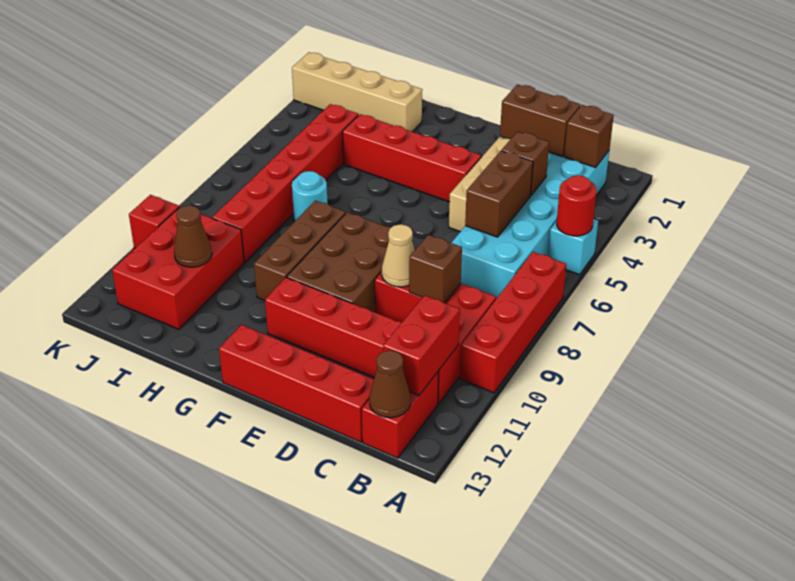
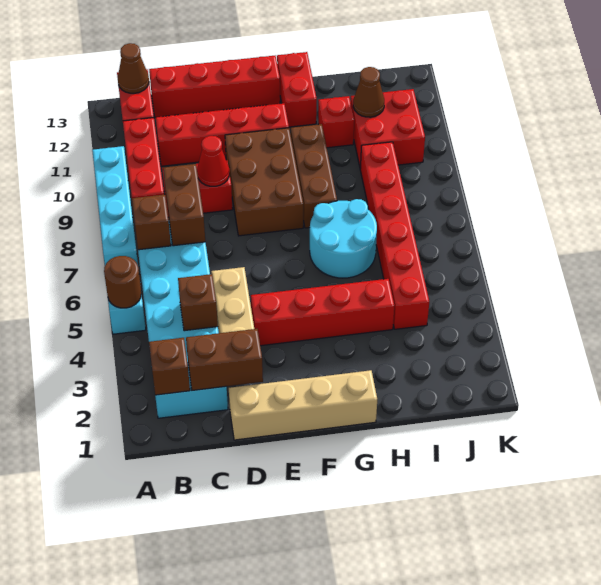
red round brick A5 level 2 -> brown round brick A5 level 2
red brick A7:A10 level 1 -> cyan brick A7:A10 level 1
red brick B11:B12 level 2 -> red brick G12:G13 level 1
brown brick C5:C6 level 2 -> brown brick C7:C8 level 2
brown brick C9 level 2 -> brown brick B7 level 2
tan cone D9 level 2 -> red cone D9 level 2
tan brick H2:K2 level 1 -> tan brick D1:G1 level 1
cyan round brick H7 level 1 -> cyan round brick G6:H7 level 1
red brick I10:J12 level 1 -> red brick I10:J11 level 1
red brick K10 level 1 -> red brick H11 level 1

